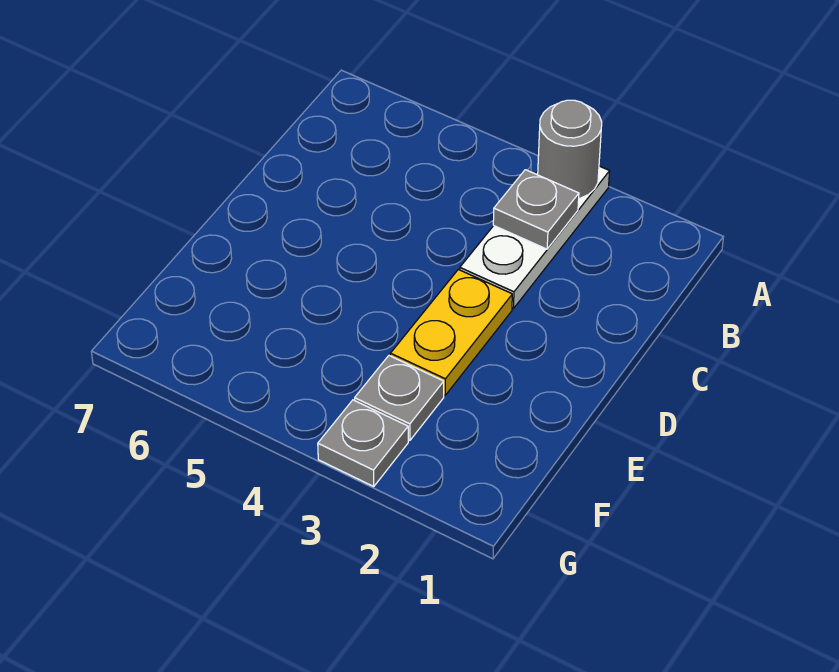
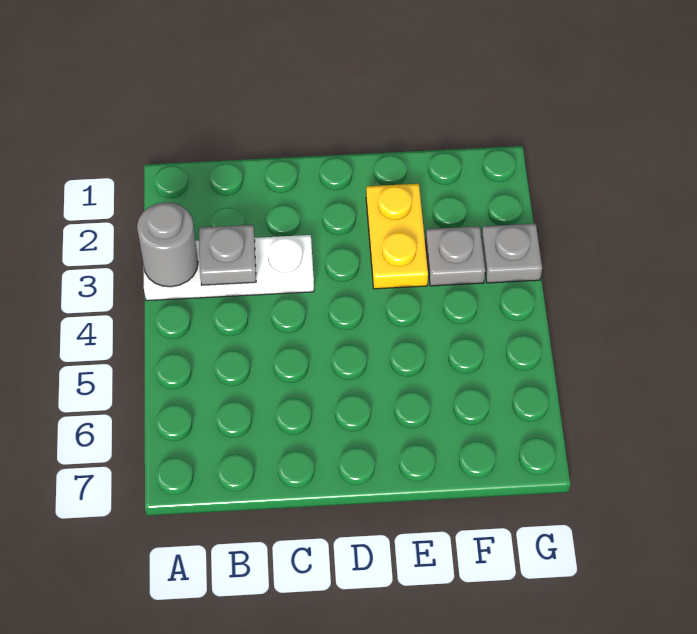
yellow plate D3:E3 level 1 -> yellow plate E2:E3 level 1

